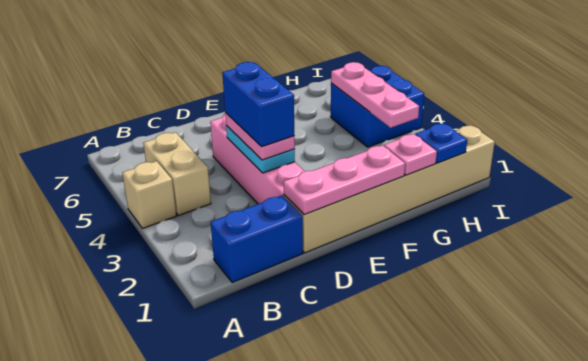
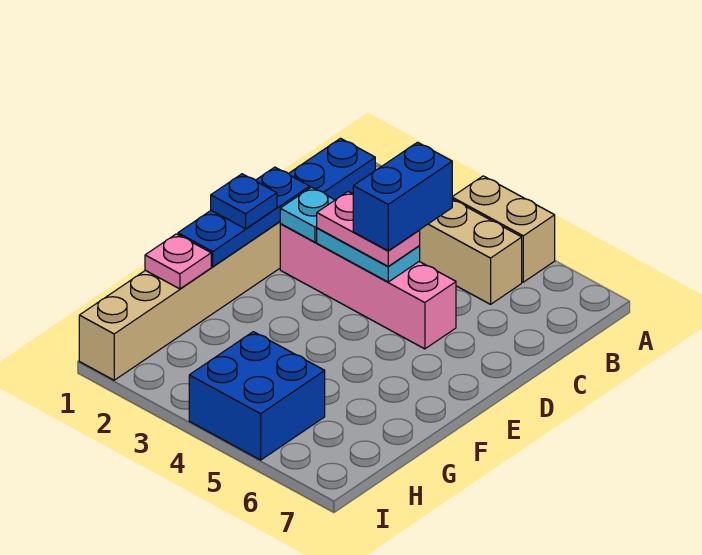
tan brick A4 level 1 -> tan brick A4:A5 level 1
pink plate D1:F1 level 2 -> blue plate D1:F1 level 2
none -> cyan plate D2 level 2
blue brick D3:D4 level 4 -> blue brick C4:D4 level 4
blue plate H1 level 2 -> blue plate E1 level 3
pink plate H3:H5 level 2 -> none

